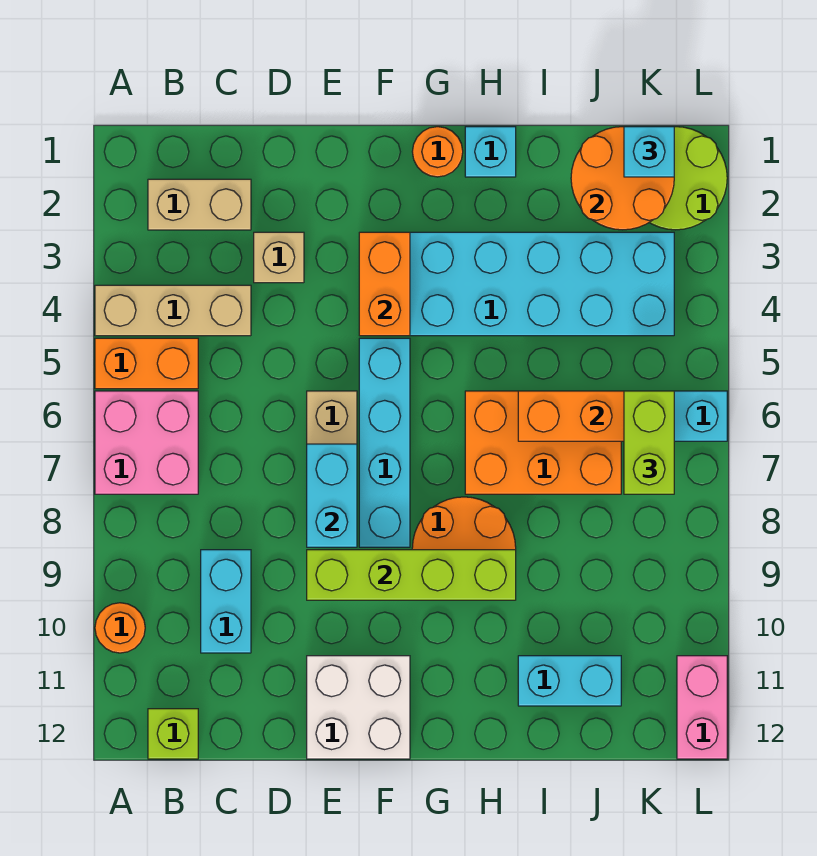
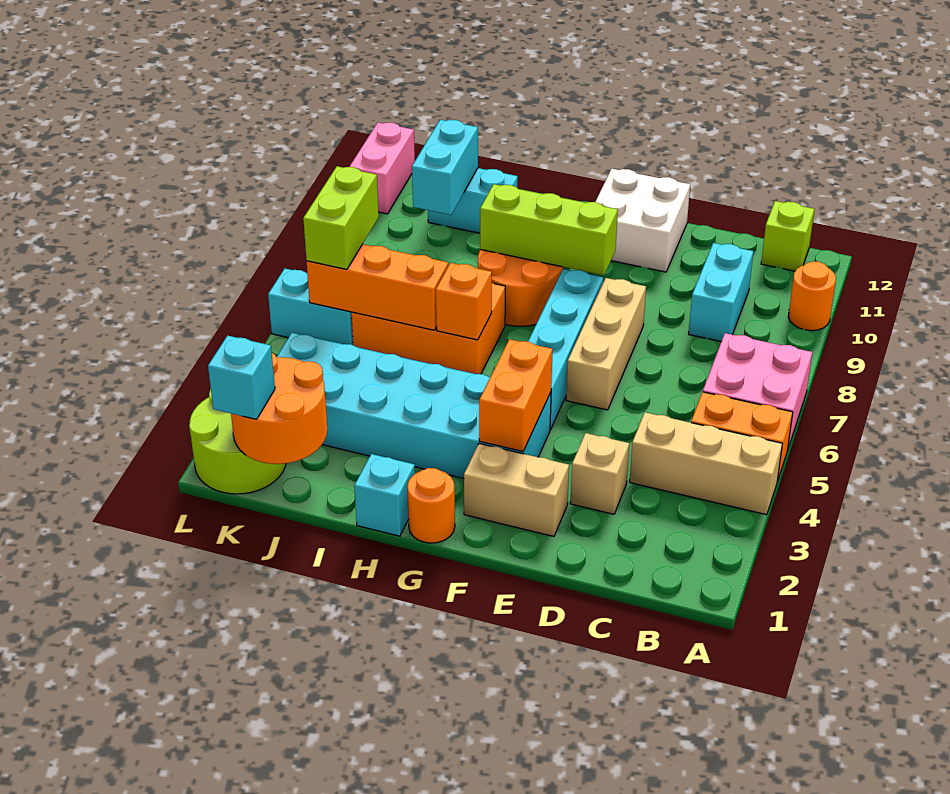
tan brick B2:C2 level 1 -> tan brick E2:F2 level 1
cyan brick E7:E8 level 2 -> cyan brick J10:J11 level 2
lime brick E9:H9 level 2 -> lime brick F9:H9 level 2
none -> orange brick H6 level 2

